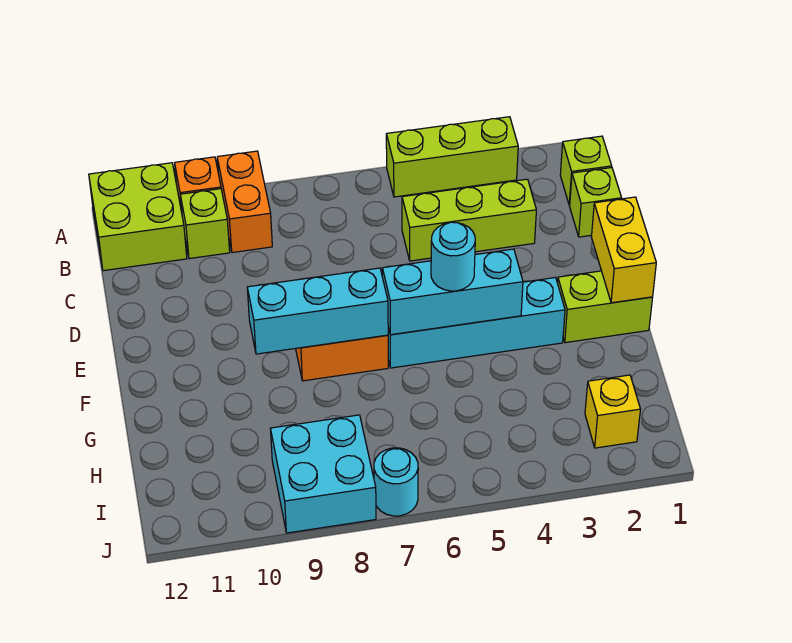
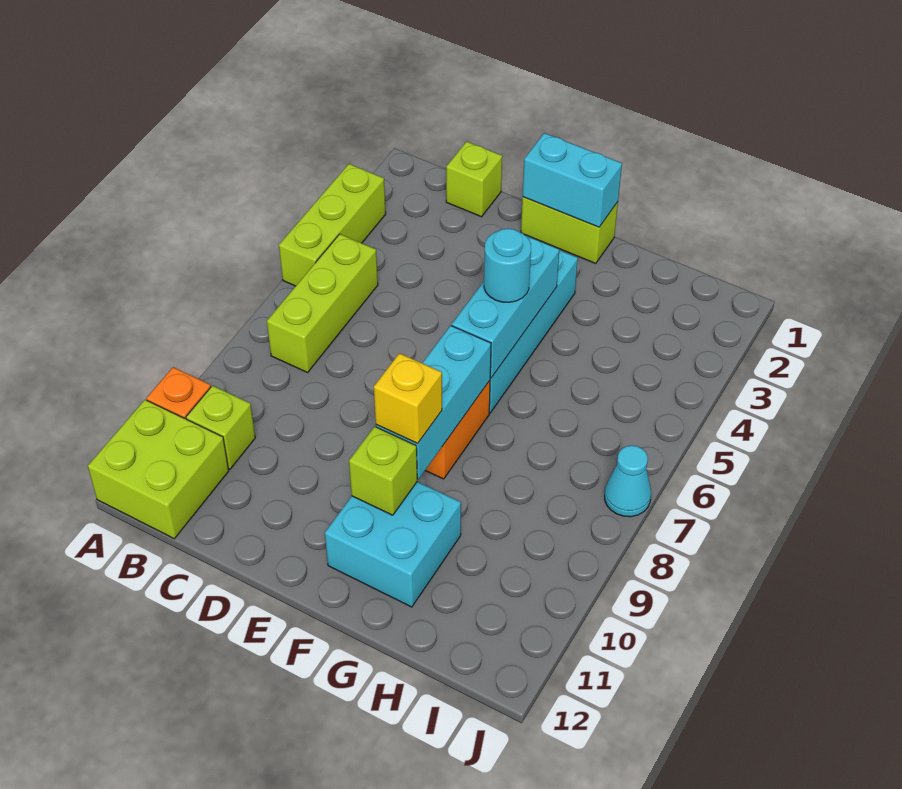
orange brick A9:B9 level 1 -> none
lime brick B1 level 1 -> lime brick F10 level 2
lime brick C3:C5 level 1 -> lime brick B5:B7 level 1
yellow brick E1:F1 level 2 -> cyan brick E1:F1 level 2
lime brick F1:F2 level 1 -> lime brick E1:F1 level 1
yellow brick I2 level 1 -> yellow brick F9 level 3
cyan brick I8:J9 level 1 -> cyan brick F10:G11 level 1
cyan round brick J7 level 1 -> cyan cone J7 level 1

